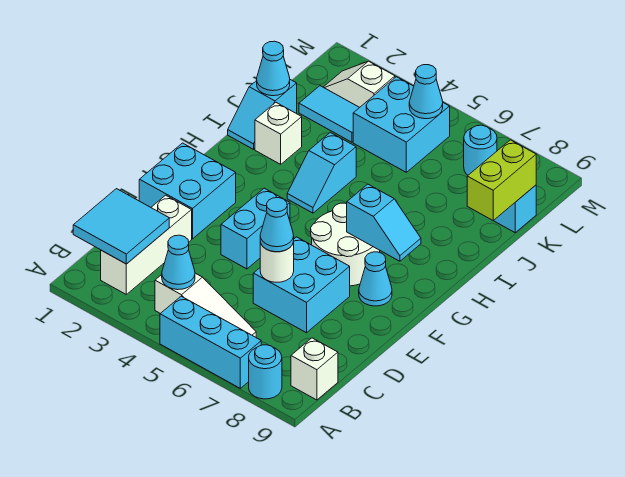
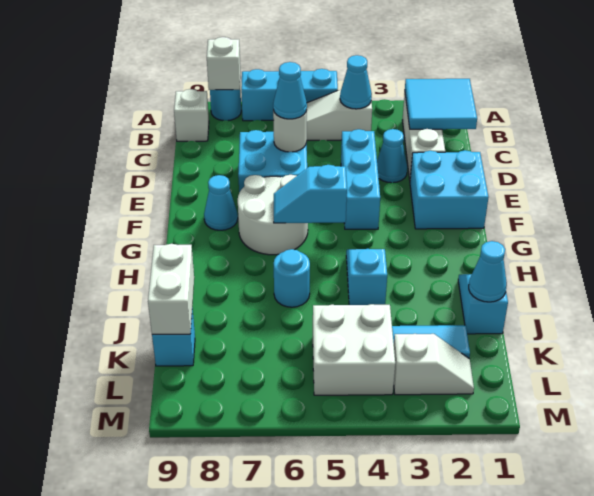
cyan brick E4:F4 level 1 -> cyan brick D4:F4 level 1
cyan slope G7:G8 level 2 top 7 -> cyan slope G5:G6 level 2 top 5
white brick I2 level 1 -> white brick A8 level 2
lime brick J9:K9 level 2 -> white brick J9:K9 level 2
cyan brick K4:L5 level 1 -> white brick K4:L5 level 1
cyan cone L5 level 2 -> cyan cone D3 level 1
cyan round brick L7 level 1 -> cyan round brick I6 level 1

